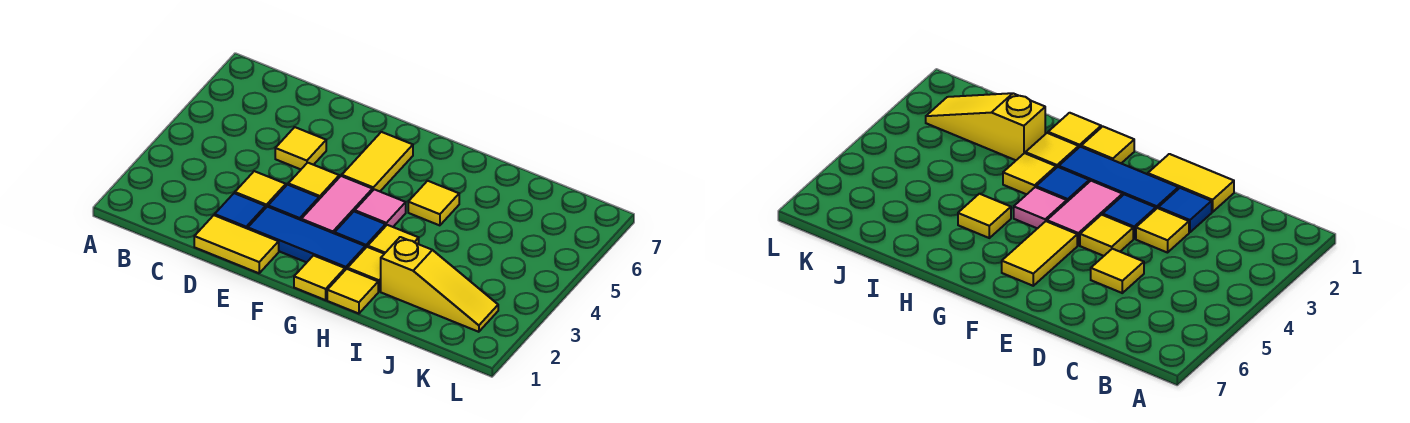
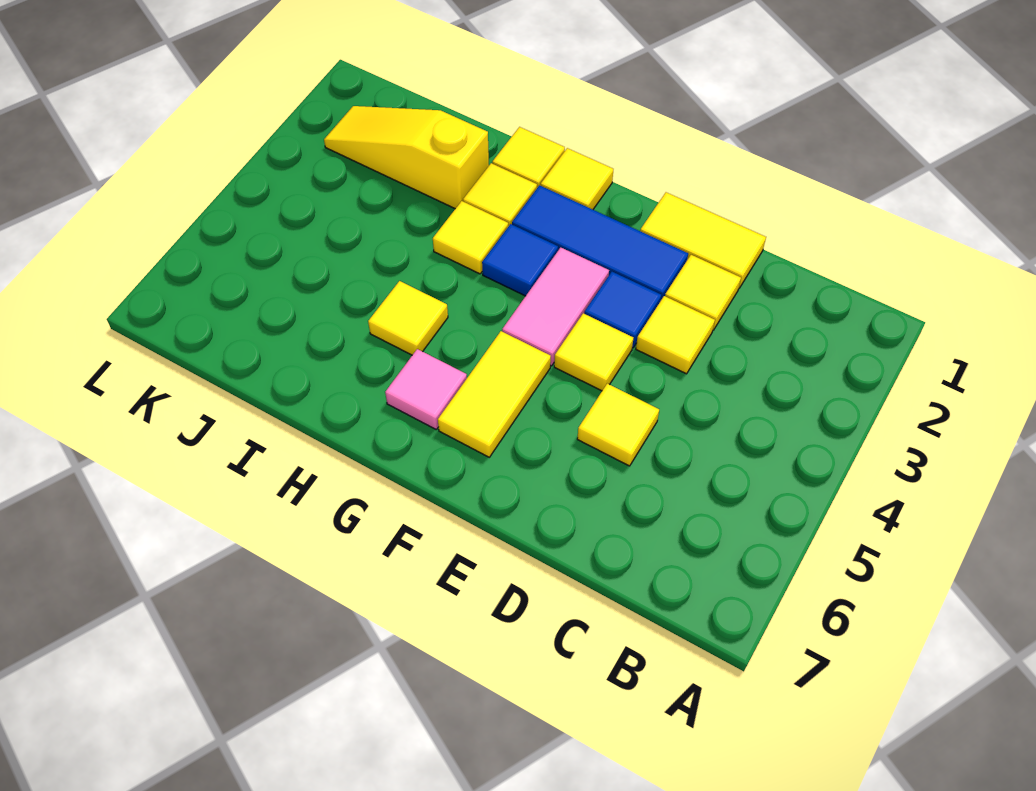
blue tile D2 level 1 -> yellow tile D2 level 1
pink tile G4 level 1 -> pink tile G6 level 1

